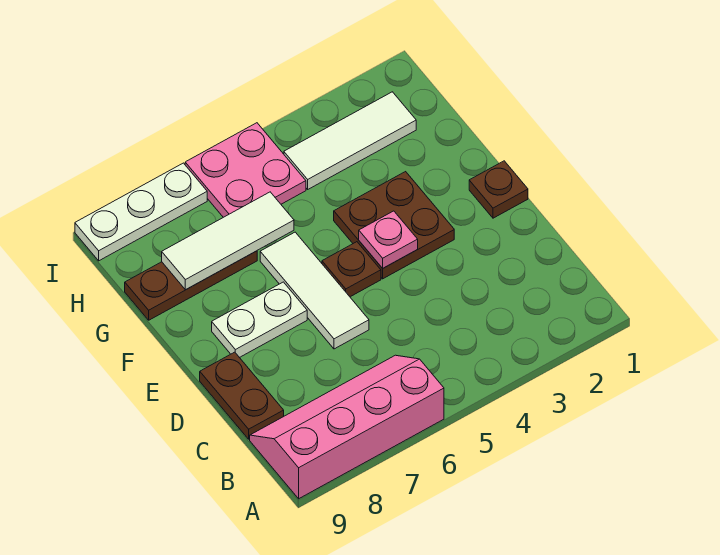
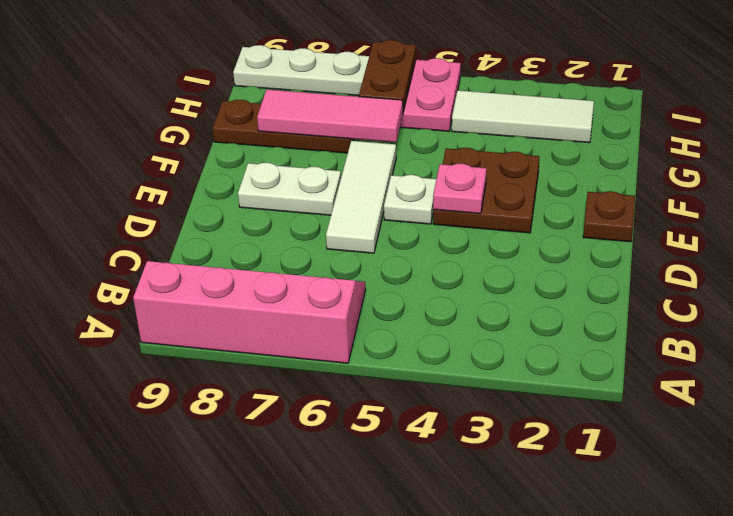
brown plate C9:D9 level 1 -> brown plate H6:I6 level 2
brown plate E5 level 1 -> white plate E5 level 1
white tile G6:G8 level 2 -> pink tile G6:G8 level 2

